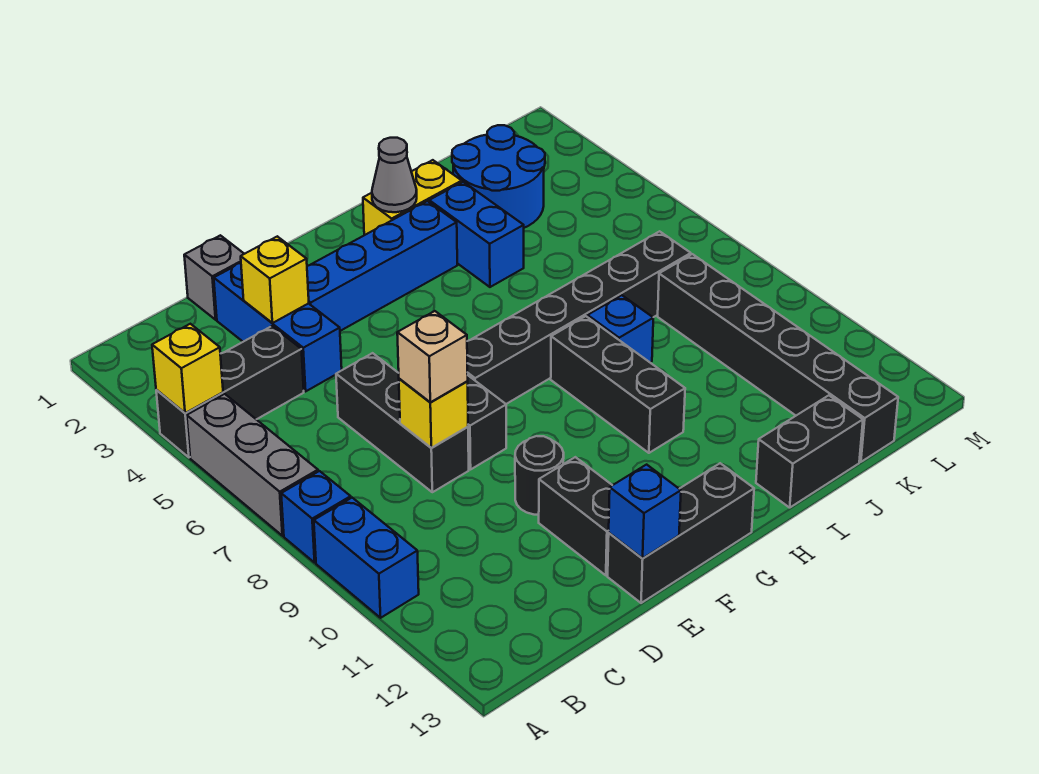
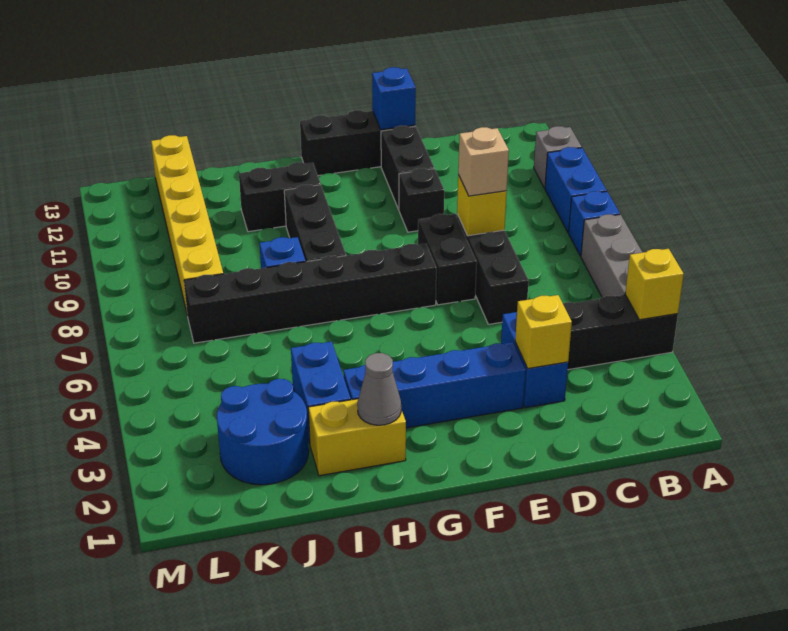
grey brick D1 level 1 -> grey brick A11 level 1
blue brick D2:D4 level 1 -> blue brick D3:D4 level 1
black round brick E10 level 1 -> black brick E10 level 1
black brick I13:J13 level 1 -> black brick H11:I11 level 1
black brick K8:K13 level 1 -> yellow brick K8:K13 level 1

